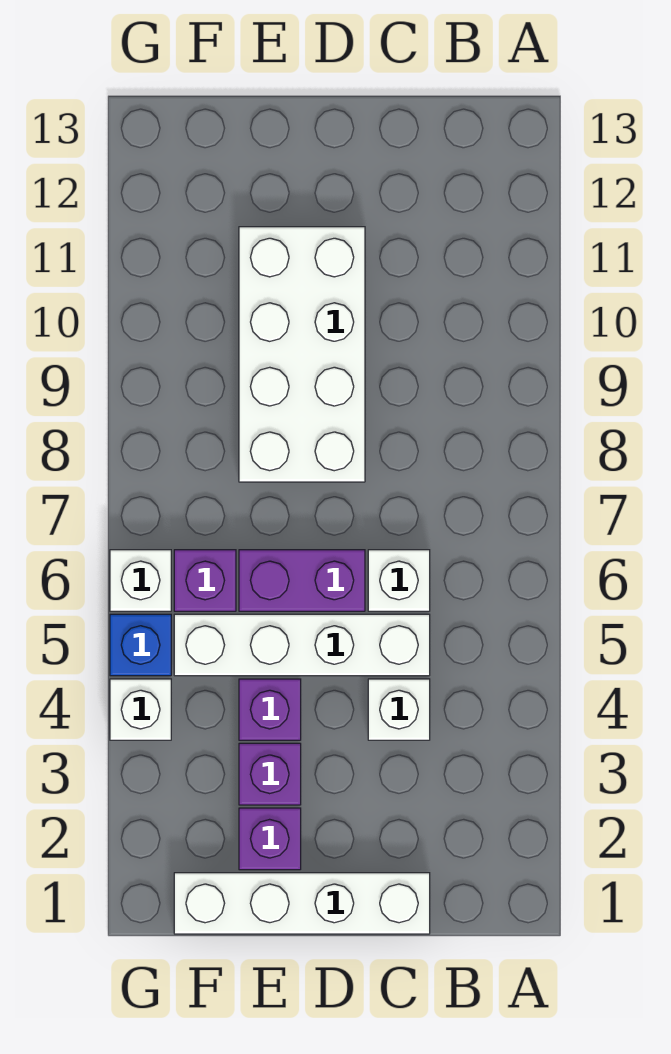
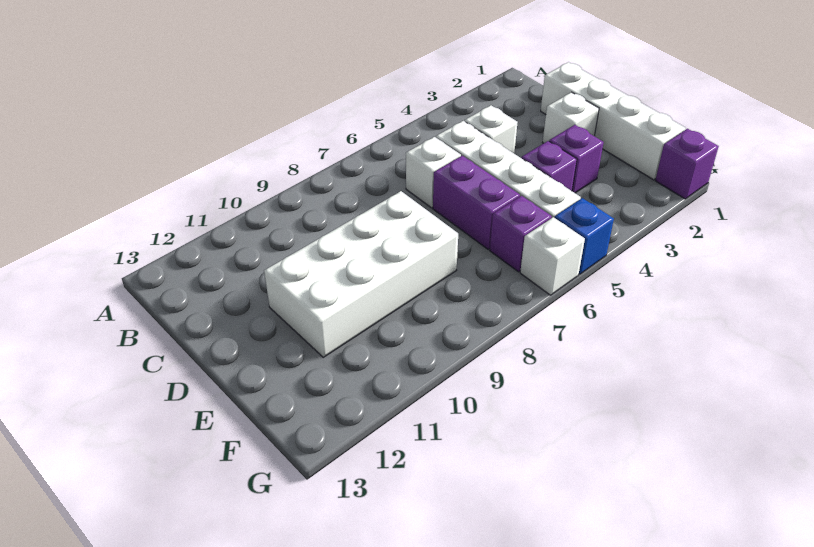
purple brick E2 level 1 -> purple brick G1 level 1
white brick G4 level 1 -> white brick D2 level 1

